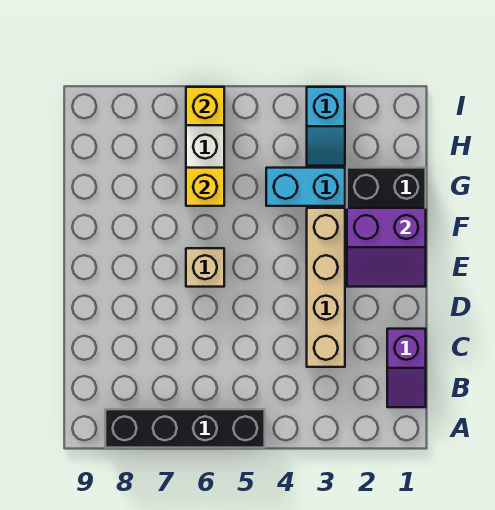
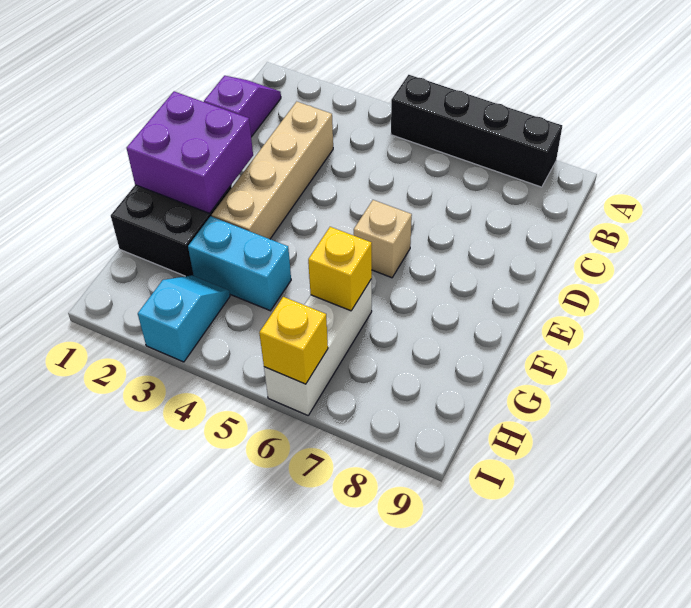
purple slope E1:F2 level 2 top F -> purple brick E1:F2 level 2

